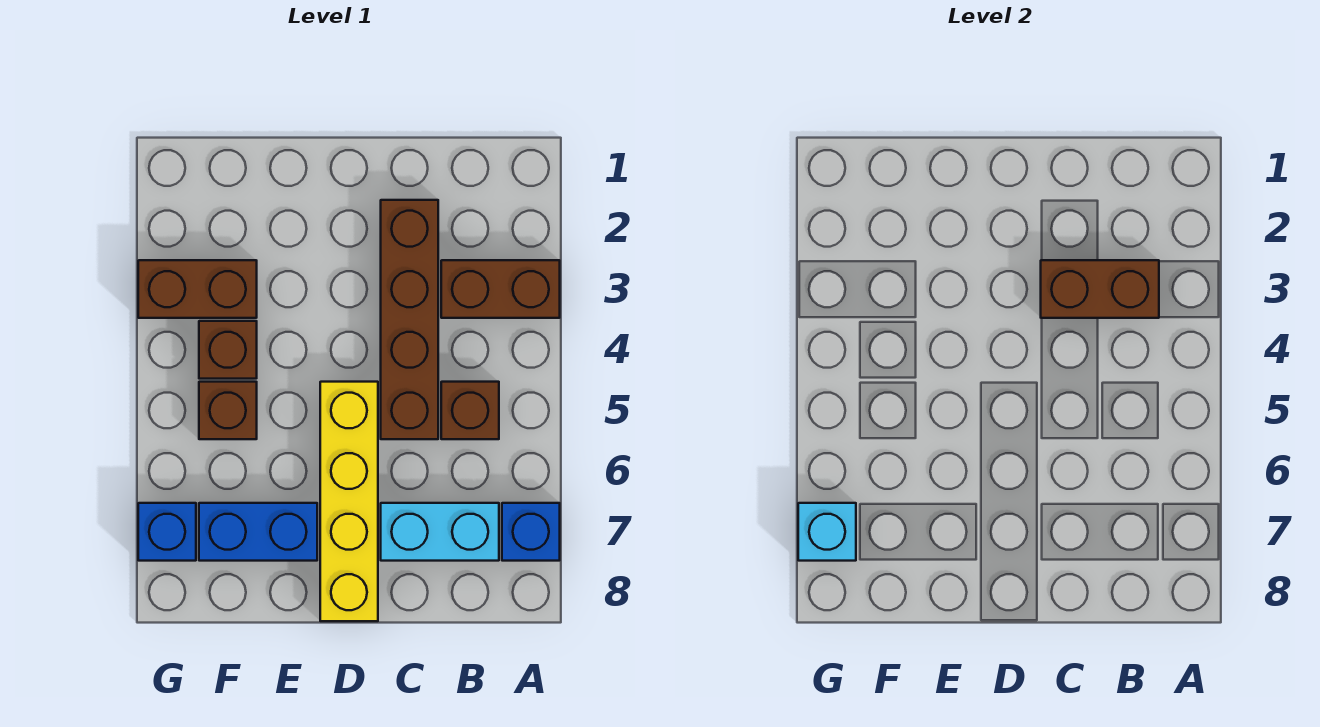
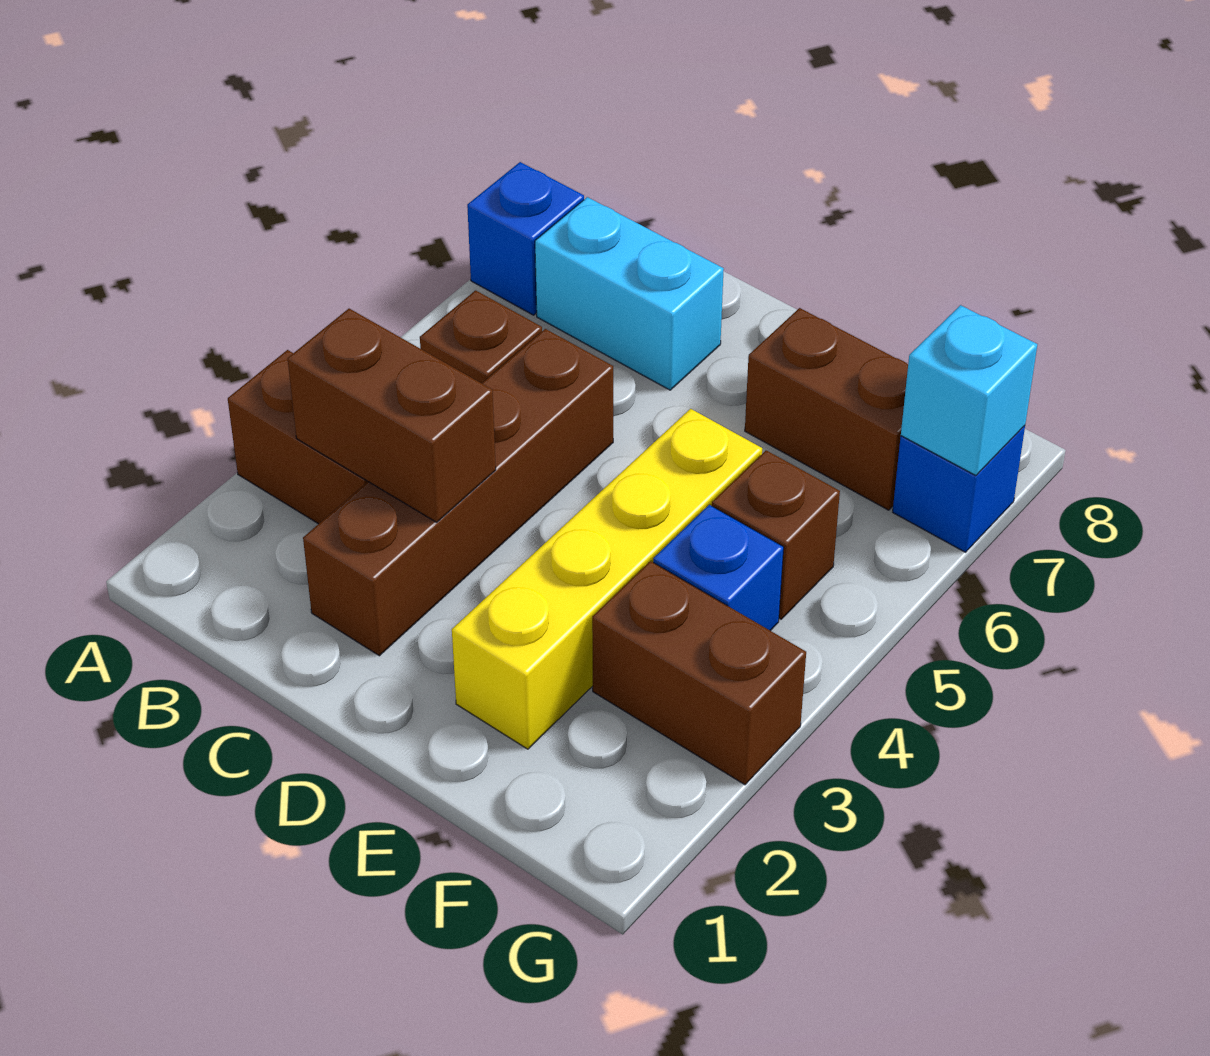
yellow brick D5:D8 level 1 -> yellow brick E2:E5 level 1
blue brick E7:F7 level 1 -> brown brick E7:F7 level 1
brown brick F4 level 1 -> blue brick F4 level 1

